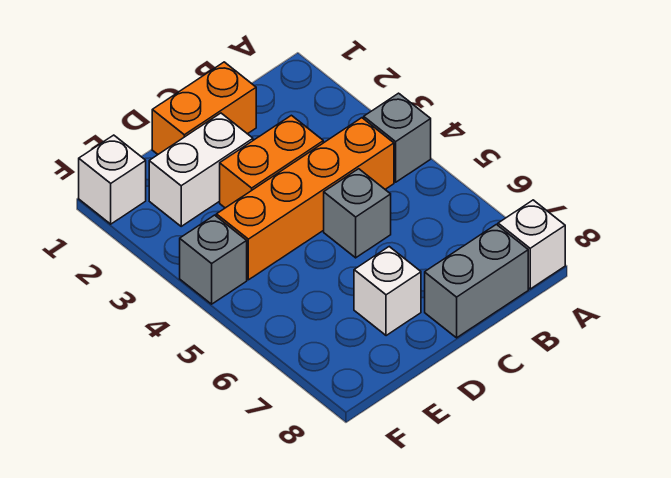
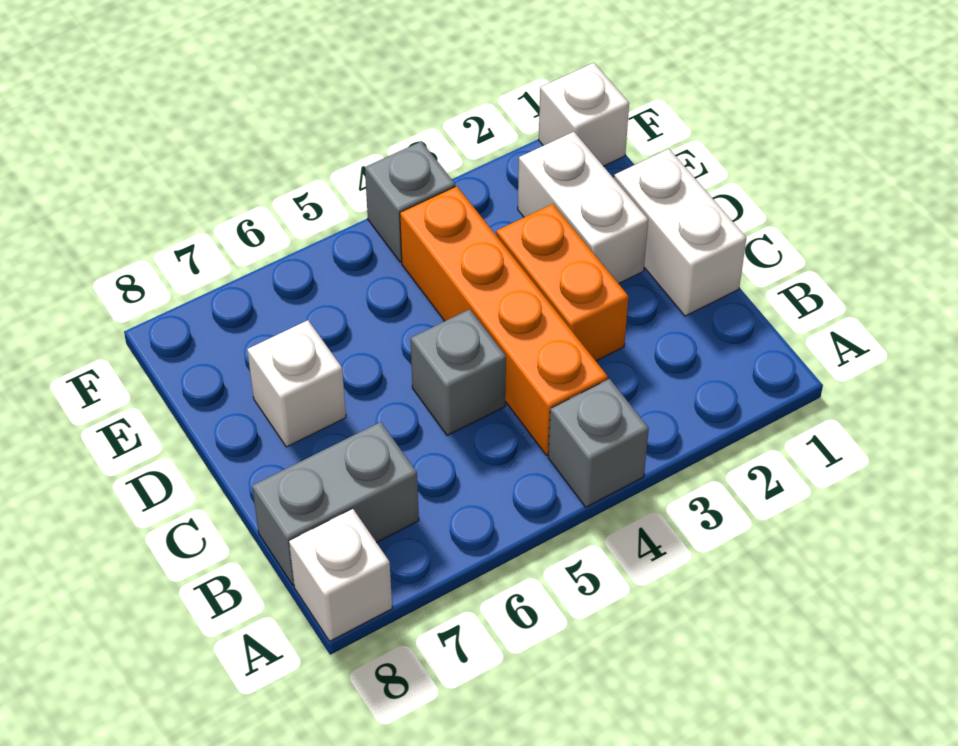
grey brick B8:C8 level 1 -> grey brick B7:B8 level 1
orange brick C1:D1 level 1 -> white brick C1:D1 level 1

